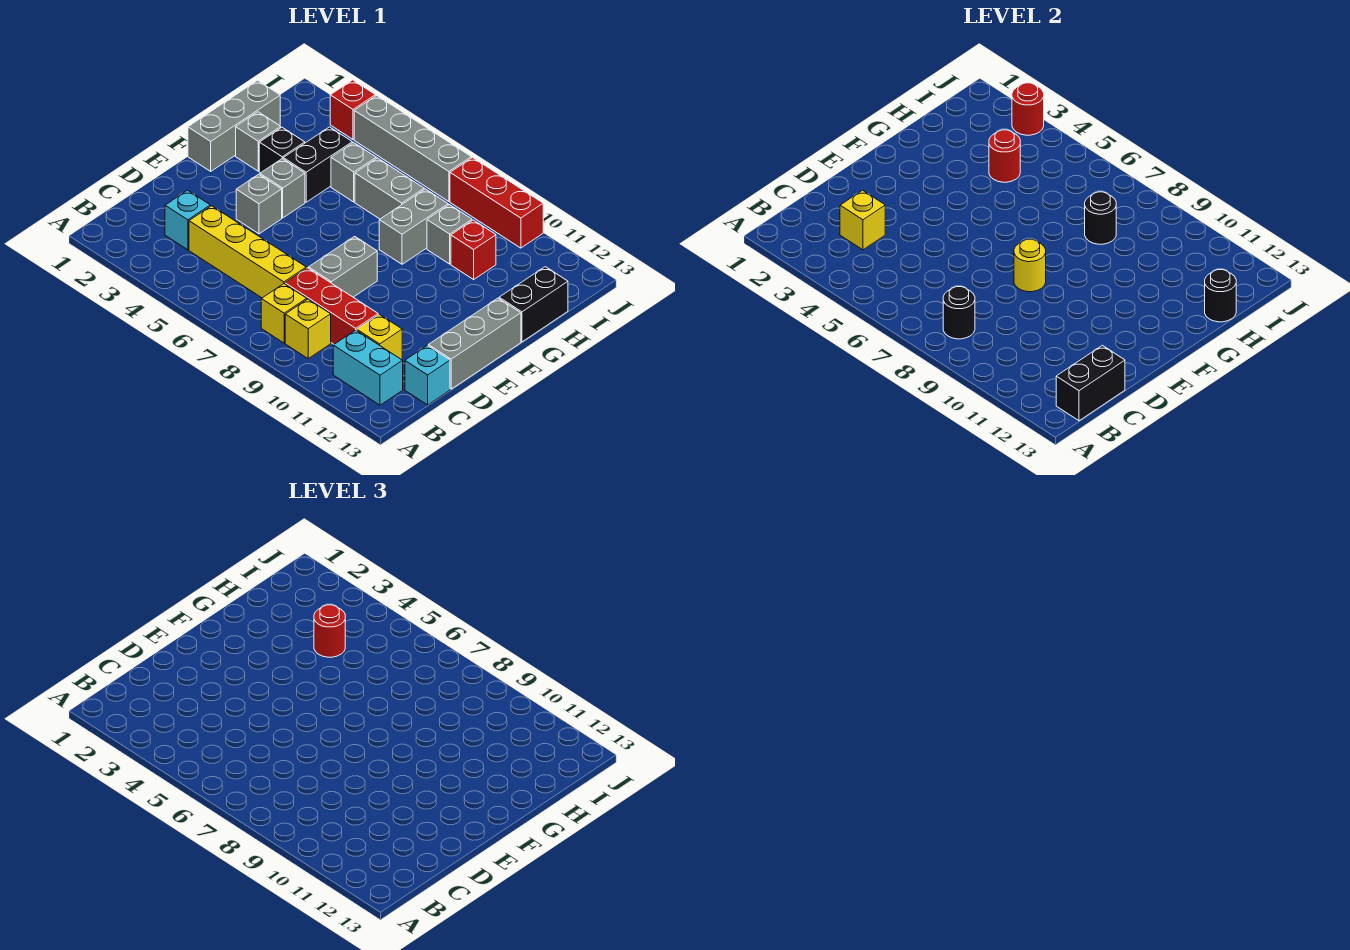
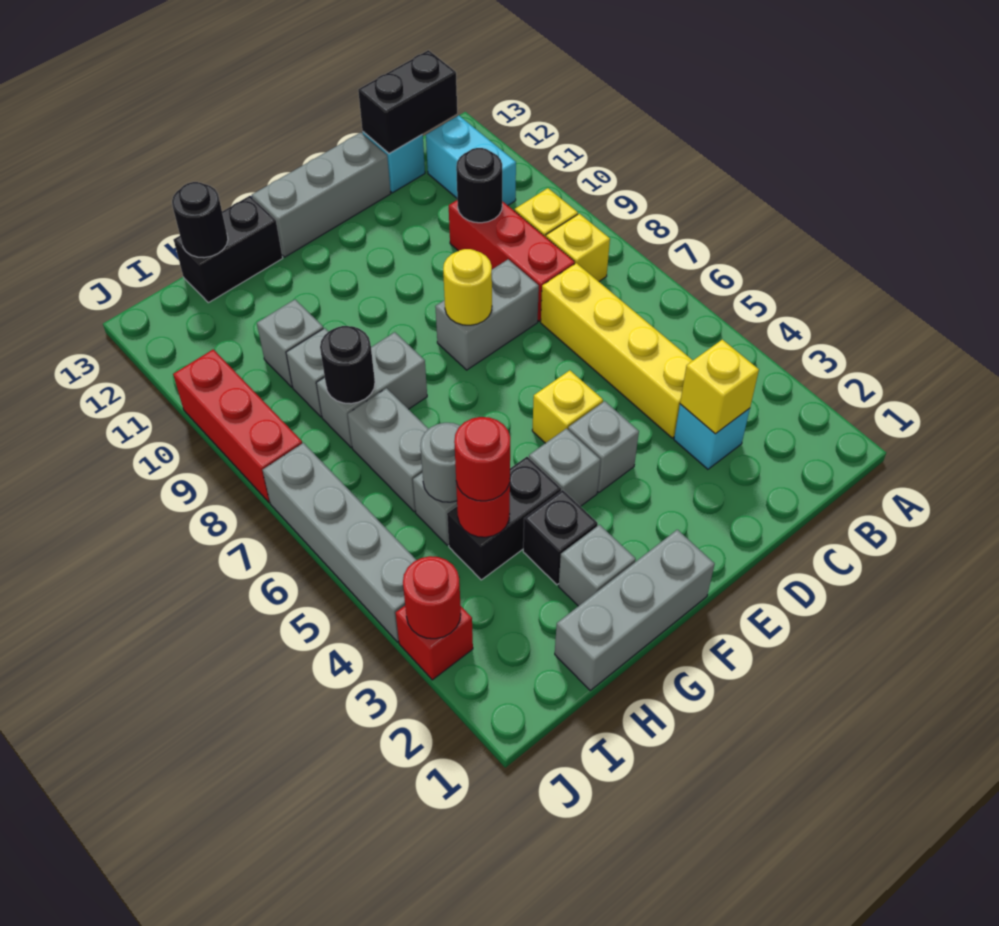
black round brick B8 level 2 -> black round brick C10 level 2
yellow brick C11 level 1 -> yellow brick E5 level 1
none -> grey round brick H5 level 2
red brick H10 level 1 -> grey brick H10 level 1

